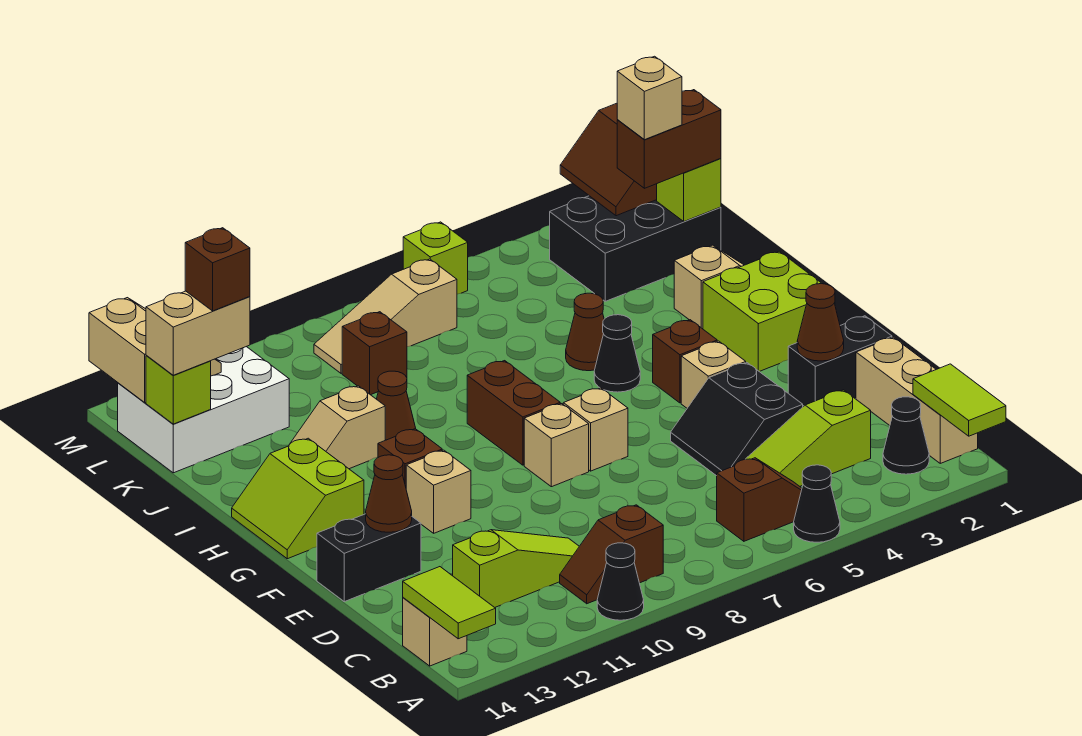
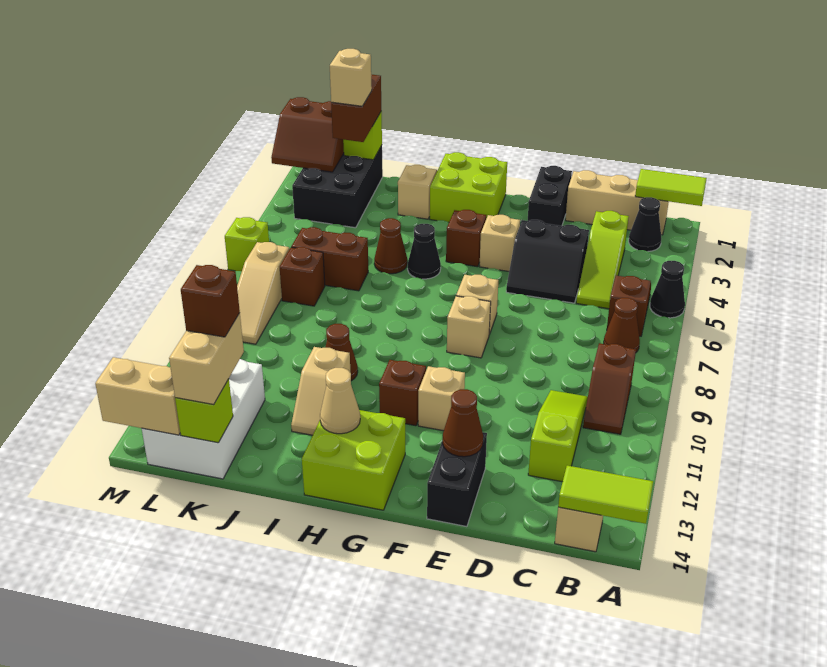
black cone A10 level 1 -> none
brown cone E2 level 2 -> brown cone B7 level 1
brown brick G8:H8 level 1 -> brown brick J6:K6 level 1
lime slope G13:H14 level 1 top 13 -> lime brick G13:H14 level 1
none -> tan cone H13 level 2
brown brick K9 level 1 -> brown brick K7 level 1

